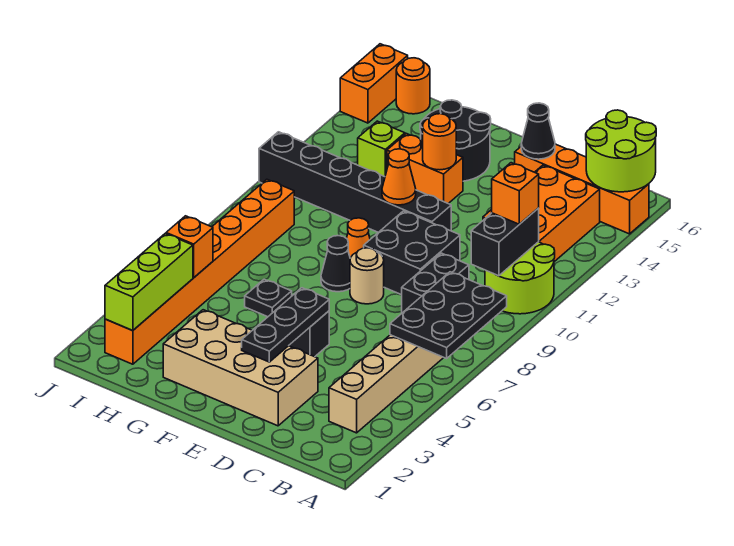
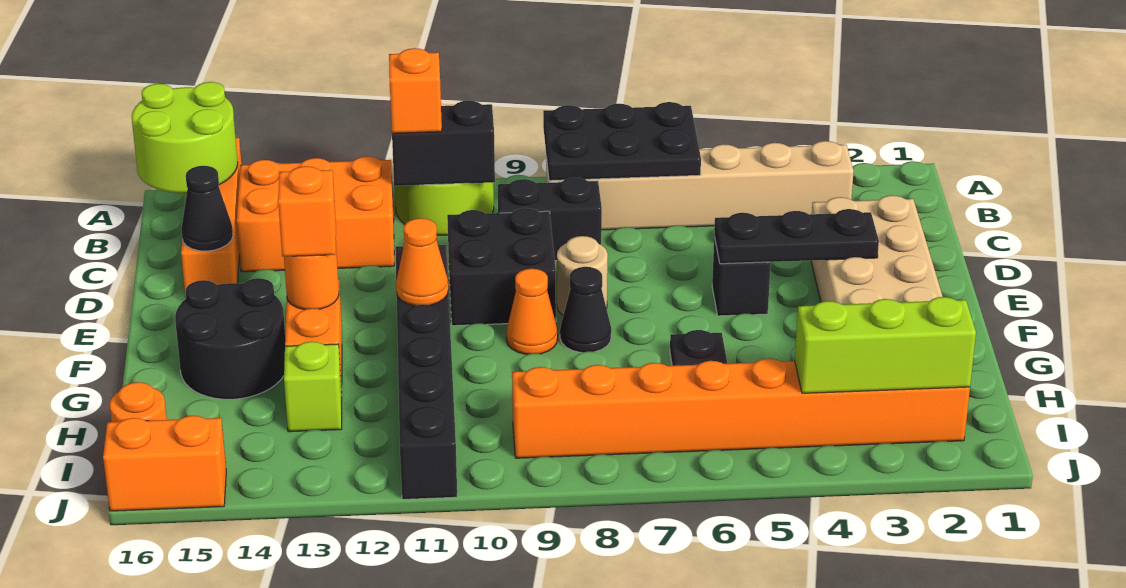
orange brick I5 level 2 -> orange brick F13 level 3

